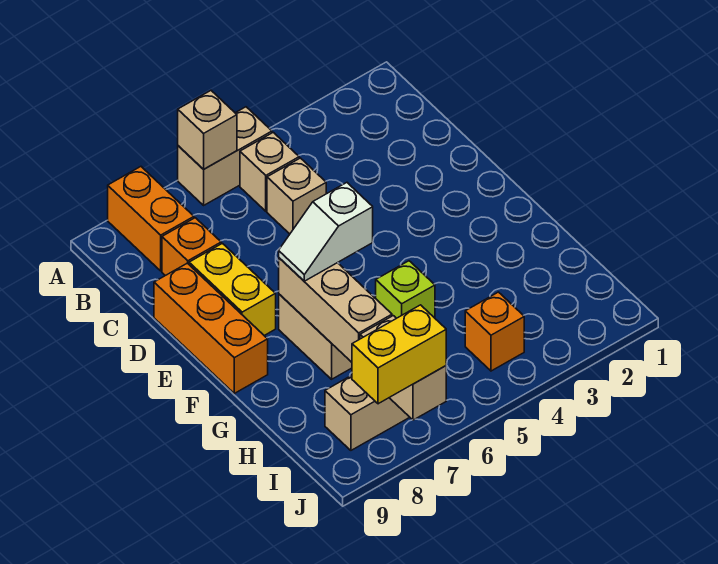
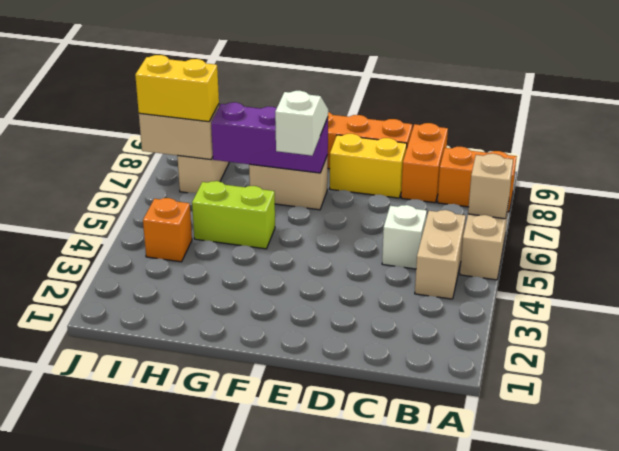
tan brick B5 level 1 -> tan brick B4:B5 level 1
tan brick C5 level 1 -> white brick C5 level 1
orange brick C8 level 1 -> orange brick C8:C9 level 1
tan brick F7:H7 level 2 -> purple brick F7:H7 level 2
lime brick G5 level 1 -> lime brick G5:H5 level 1
yellow brick J7:J8 level 3 -> yellow brick I7:J7 level 3

